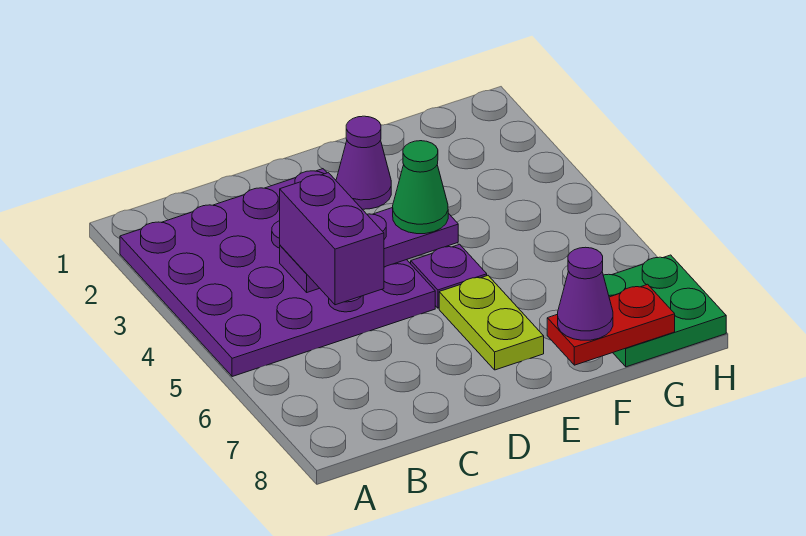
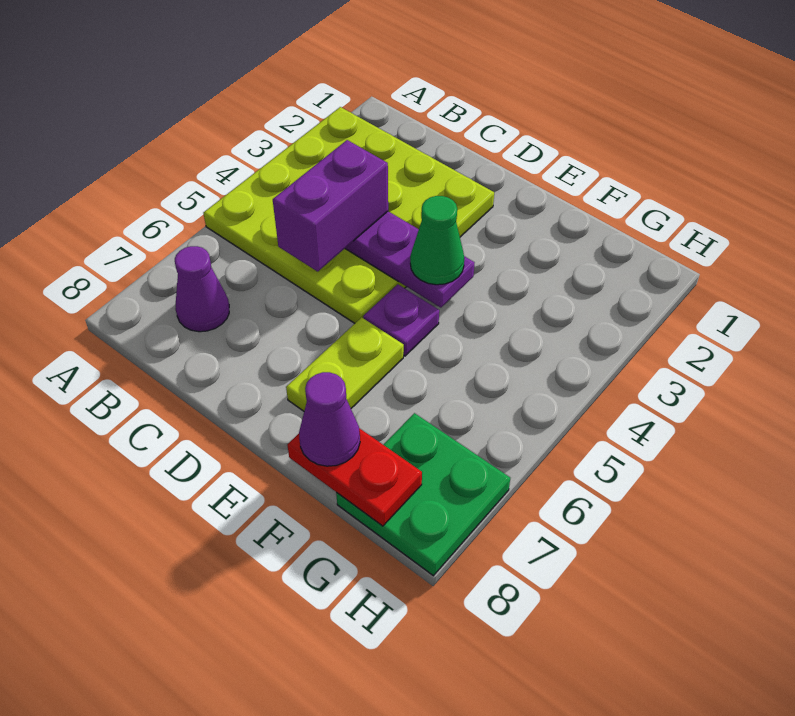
purple plate A2:D5 level 1 -> lime plate A2:D5 level 1
purple cone E2 level 1 -> purple cone B7 level 1

